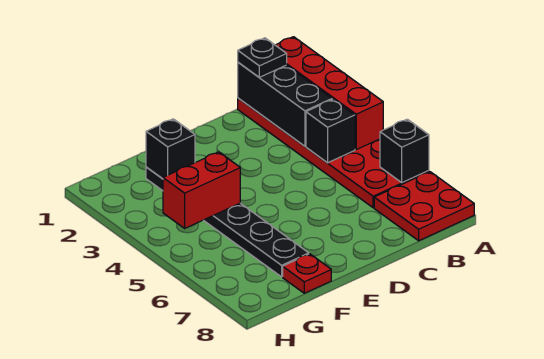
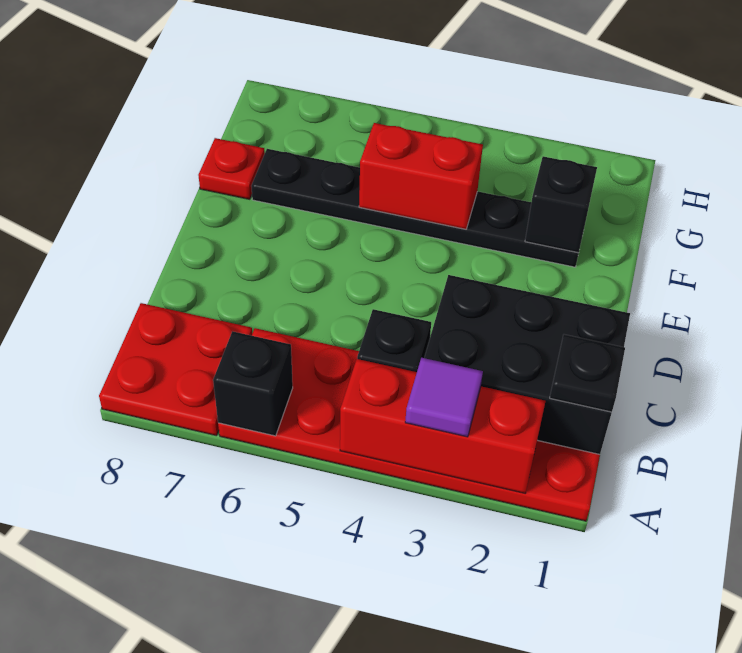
red brick A1:A4 level 2 -> red brick A2:A4 level 2
none -> purple tile A3 level 3
black brick B1:B3 level 2 -> black brick B1:C3 level 2
red brick F4:G4 level 2 -> red brick F4:F5 level 2

